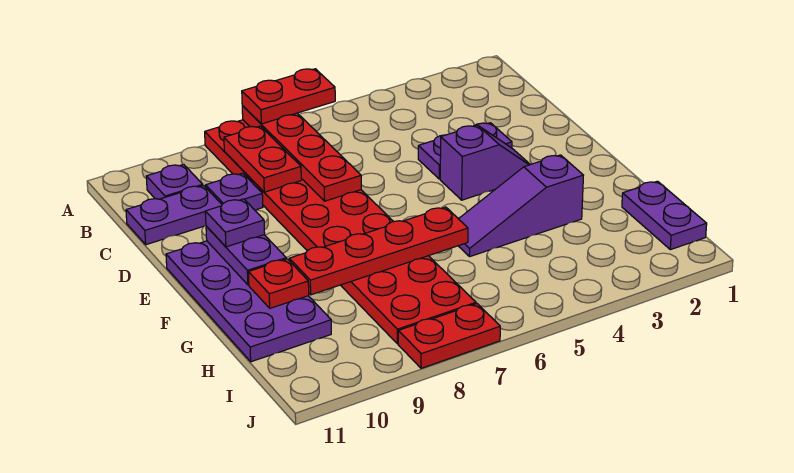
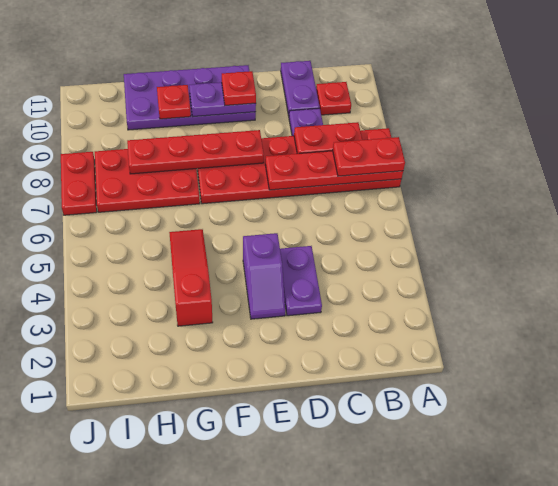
red plate A6:A7 level 3 -> red plate A7:B7 level 3
purple plate B10 level 1 -> red plate B10 level 1
purple plate E10 level 3 -> red plate E10 level 3
purple slope G3:G5 level 1 top 3 -> red slope G3:G5 level 1 top 3
red plate G6:G9 level 2 -> red plate E8:H8 level 2
purple plate H1:I1 level 1 -> none

